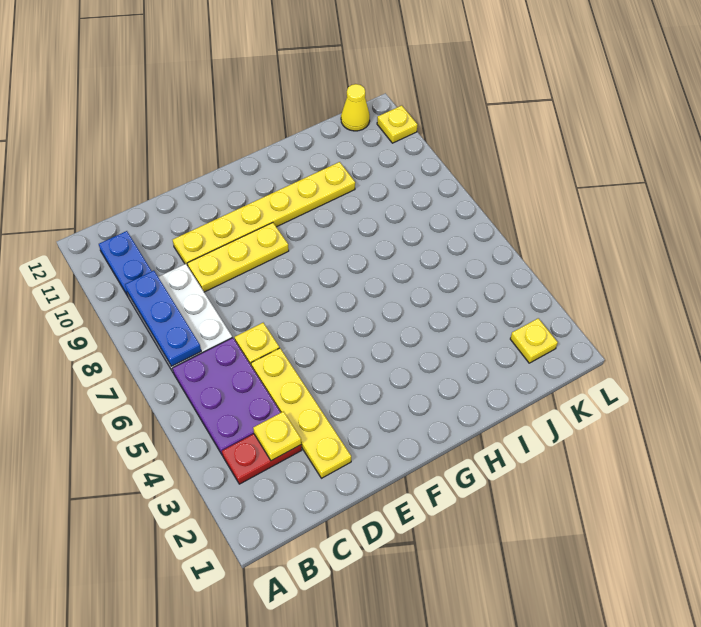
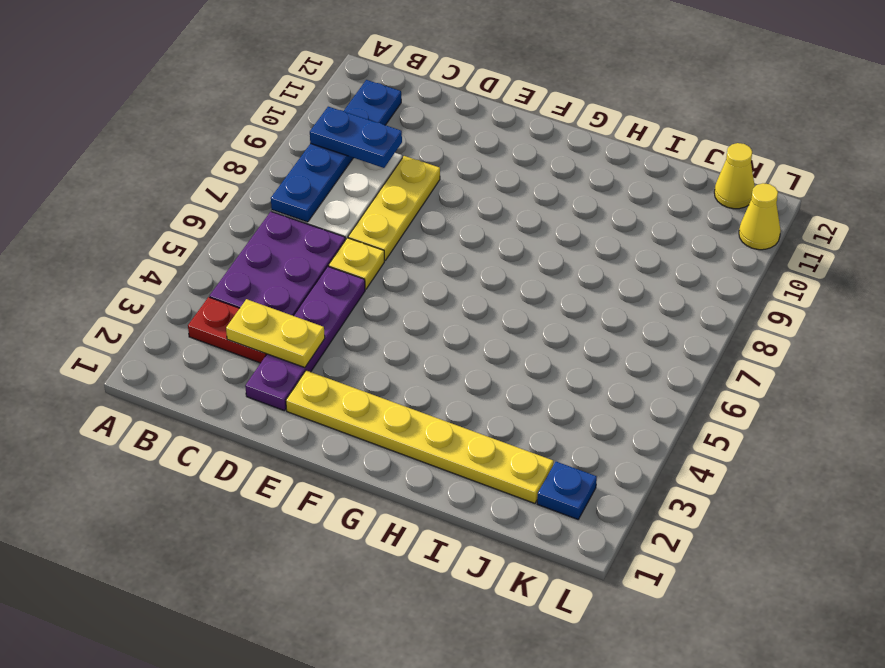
none -> blue plate B9:C9 level 3
yellow plate C3 level 2 -> yellow plate C3:D3 level 2
yellow plate D2:D5 level 1 -> purple plate D2:D5 level 1
yellow plate D9:F9 level 1 -> yellow plate D7:D9 level 1
yellow plate D10:I10 level 1 -> yellow plate E2:J2 level 1
yellow plate K2 level 1 -> blue plate K2 level 1
yellow plate L11 level 1 -> yellow cone L11 level 1

